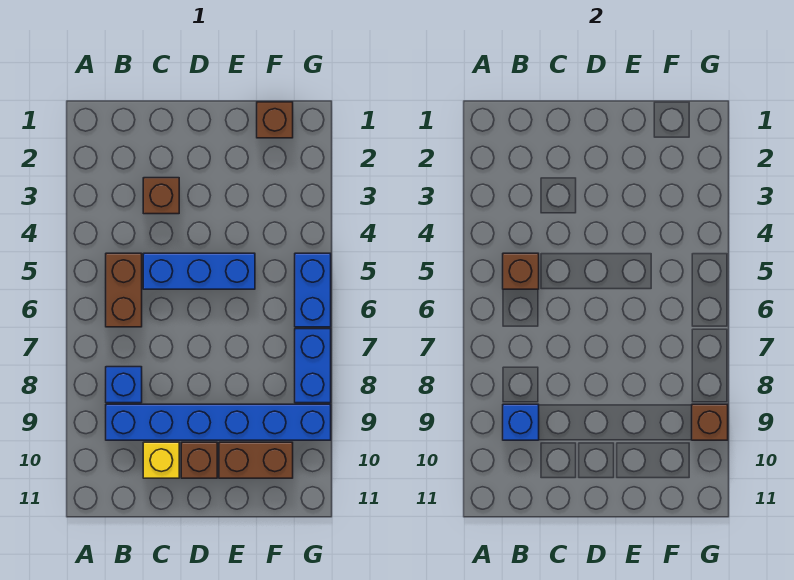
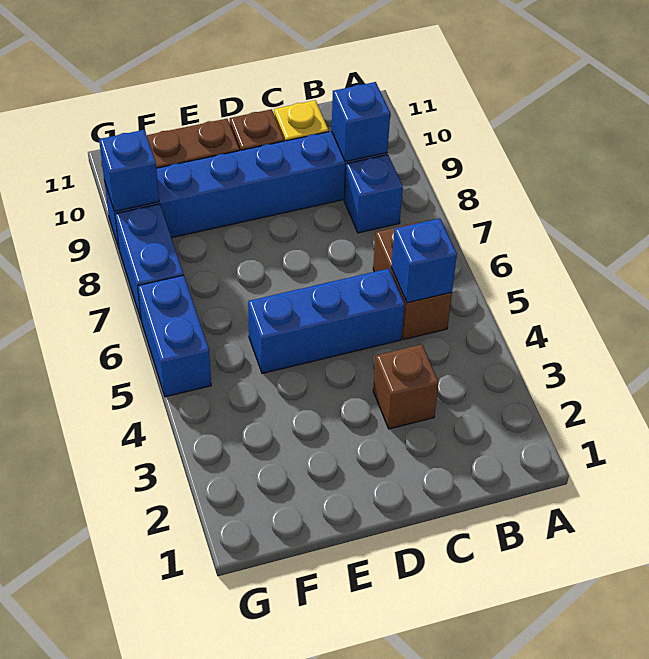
brown brick B5 level 2 -> blue brick B5 level 2
brown brick F1 level 1 -> none
brown brick G9 level 2 -> blue brick G9 level 2

